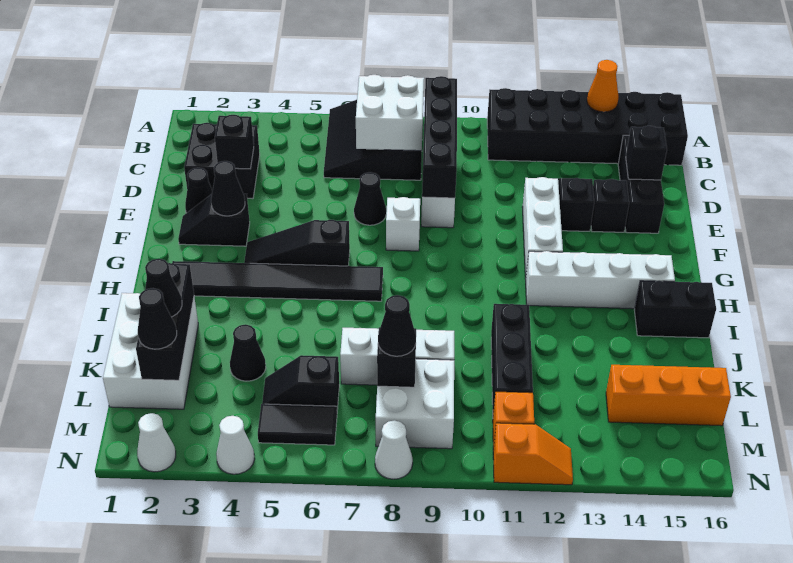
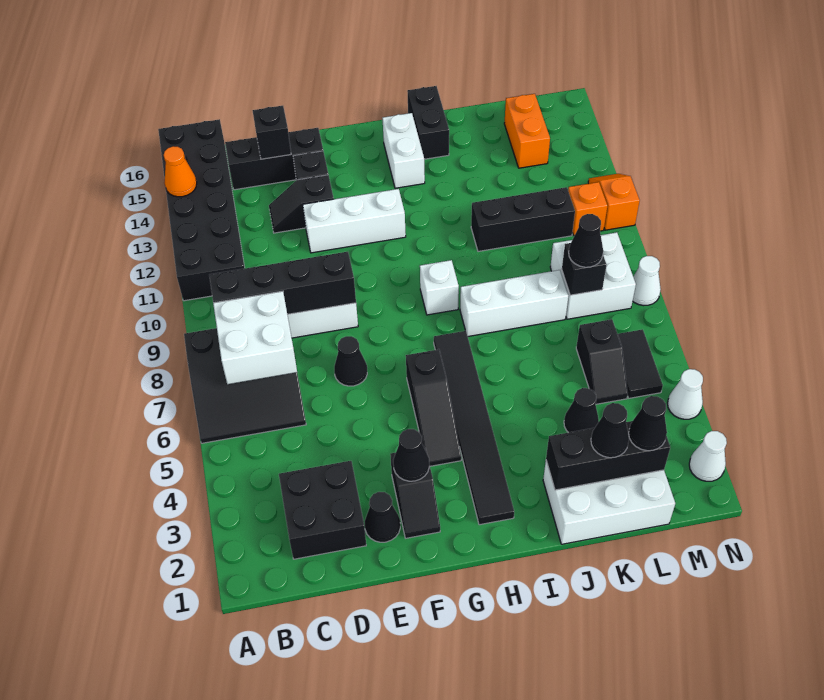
black brick D3 level 2 -> none
white brick F8 level 1 -> white brick H9 level 1
white brick H12:H15 level 1 -> white brick H14:H15 level 1
white brick K7:K9 level 1 -> white brick I8:K8 level 1
orange brick L14:L16 level 1 -> orange brick L14:L15 level 1

